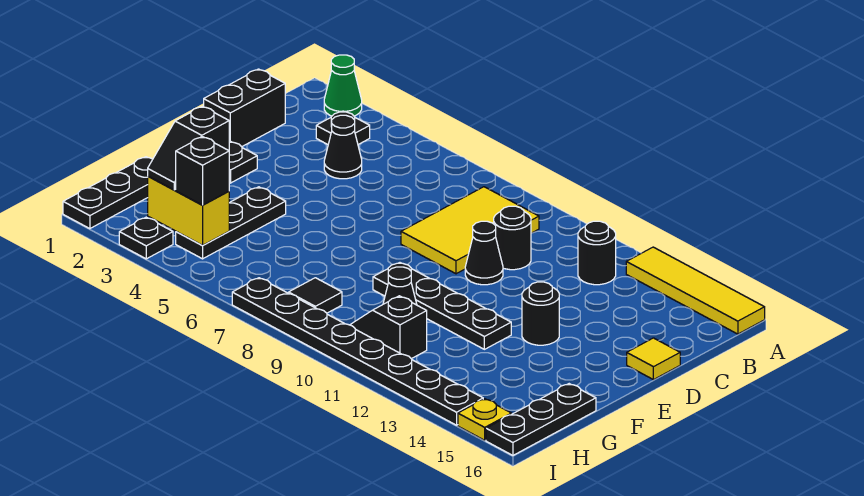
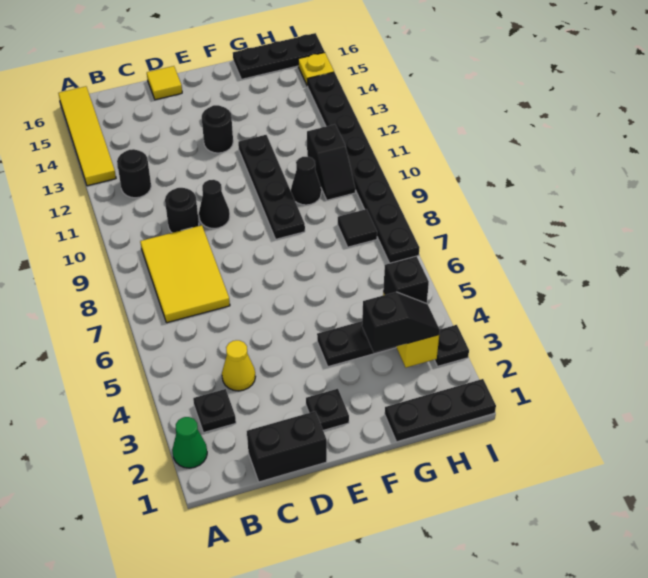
yellow tile B8:D9 level 1 -> yellow tile B7:C9 level 1
black cone C4 level 1 -> yellow cone C4 level 1

